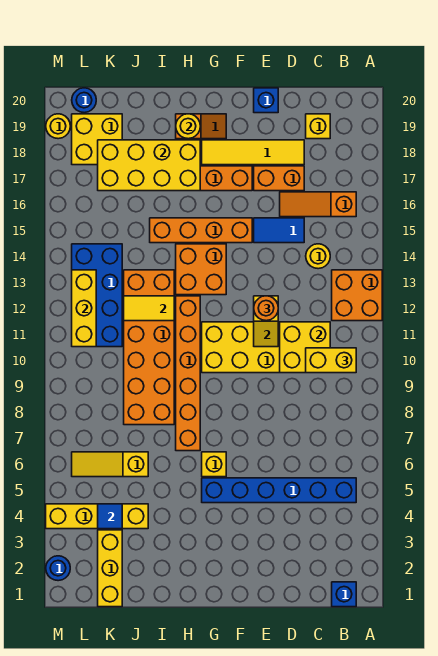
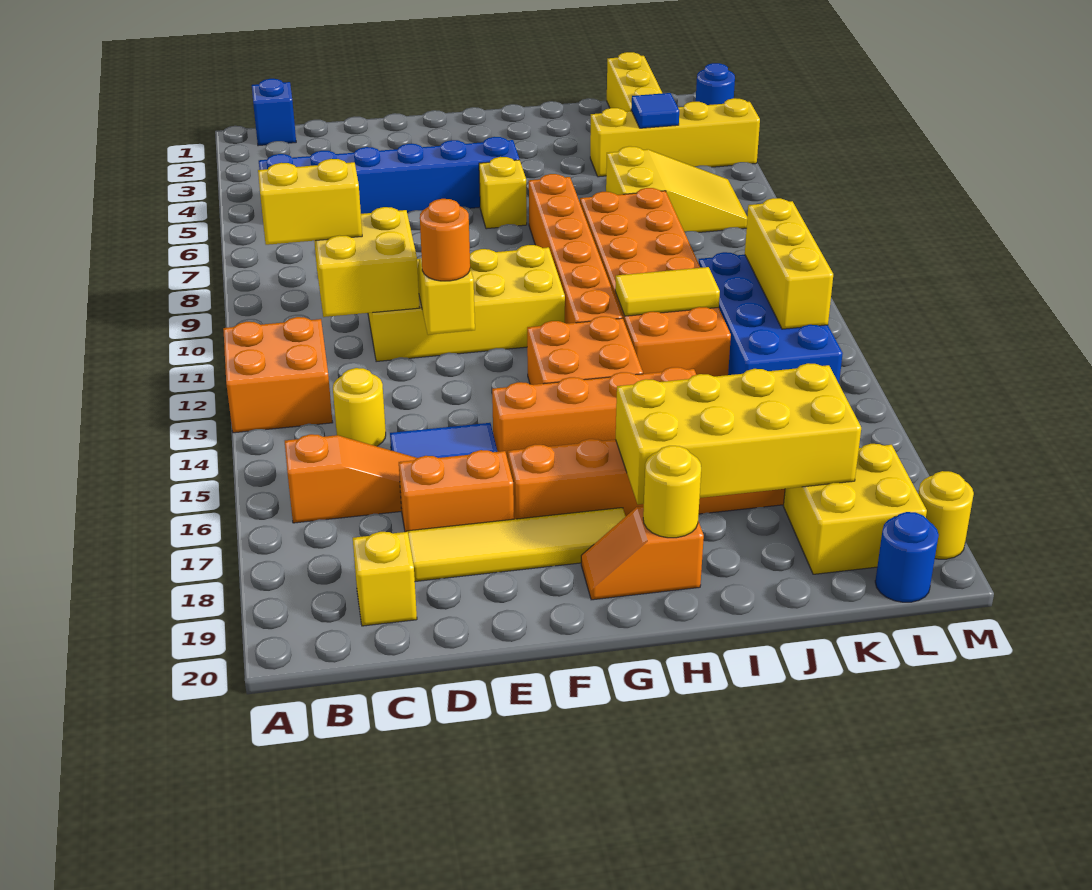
blue brick E20 level 1 -> none
yellow slope J6:L6 level 1 top J -> yellow slope J6:L7 level 1 top J

